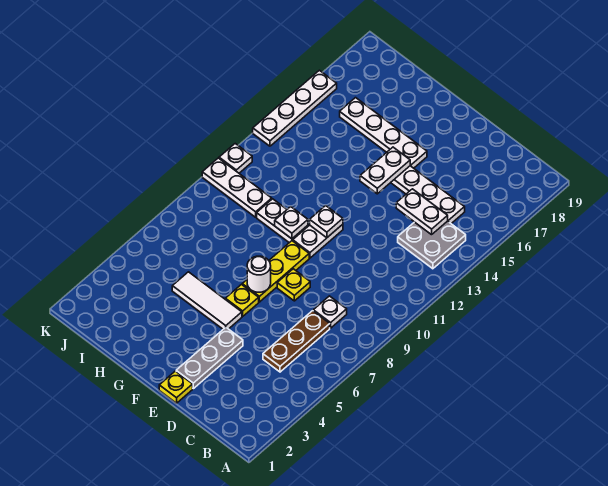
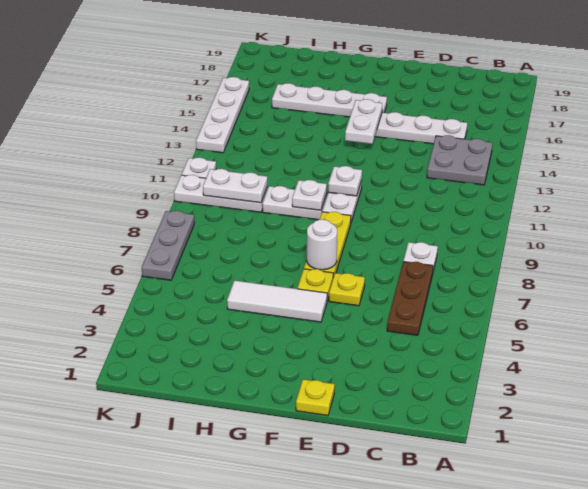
white plate C14:D14 level 2 -> white plate I10:J10 level 2
grey plate E2:E4 level 1 -> grey plate K6:K8 level 1
yellow plate E8 level 1 -> yellow plate E6 level 1

